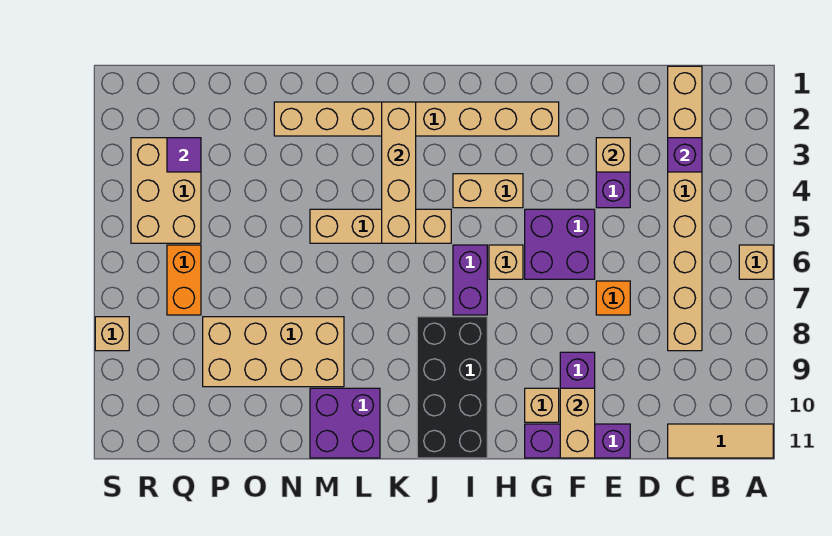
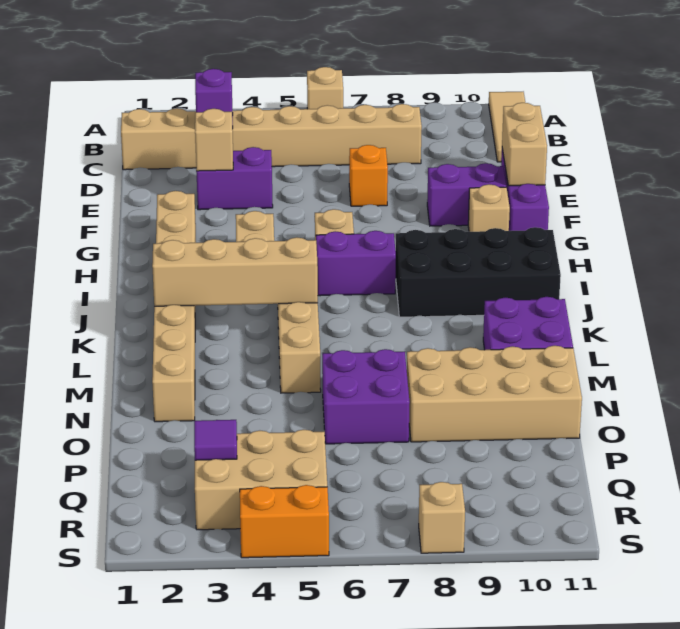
purple brick F5:G6 level 1 -> purple brick N6:O7 level 1
tan brick F10:F11 level 2 -> tan brick E11:F11 level 2
tan brick M8:P9 level 1 -> tan brick N8:O11 level 1
orange brick Q6:Q7 level 1 -> orange brick S4:S5 level 1

